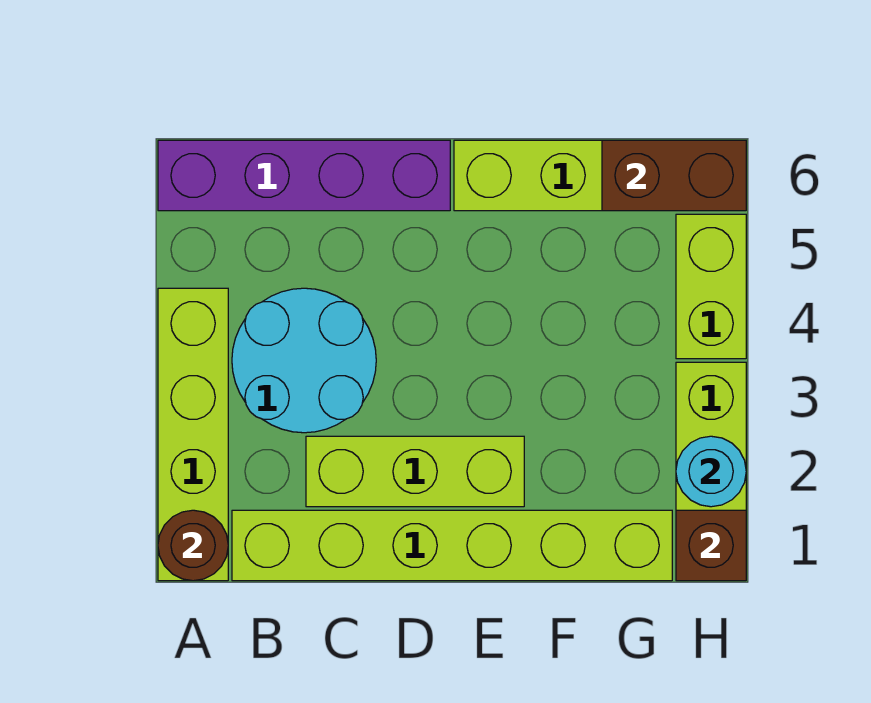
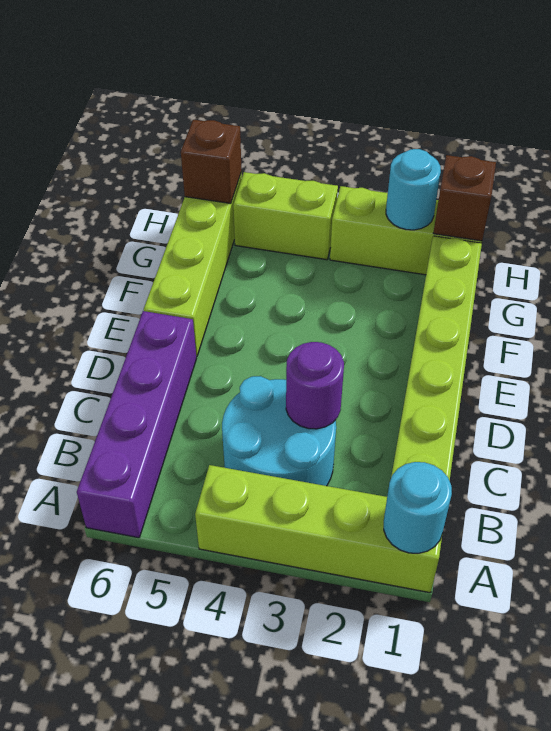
brown round brick A1 level 2 -> cyan round brick A1 level 2
lime brick C2:E2 level 1 -> none
none -> purple round brick C3 level 2
brown brick G6:H6 level 2 -> brown brick H6 level 2

